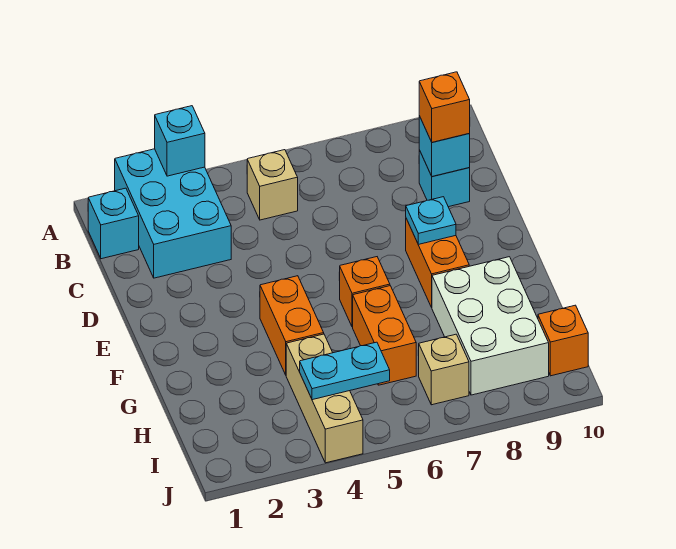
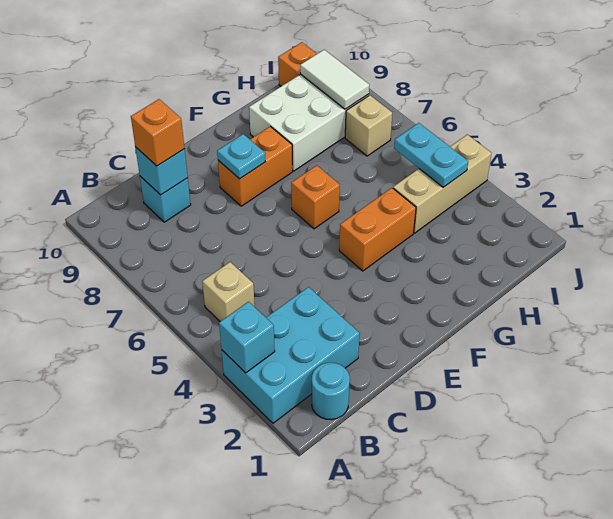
cyan brick B1 level 1 -> cyan round brick B1 level 1
orange brick G6:H6 level 1 -> none
none -> white tile I8:I9 level 2

